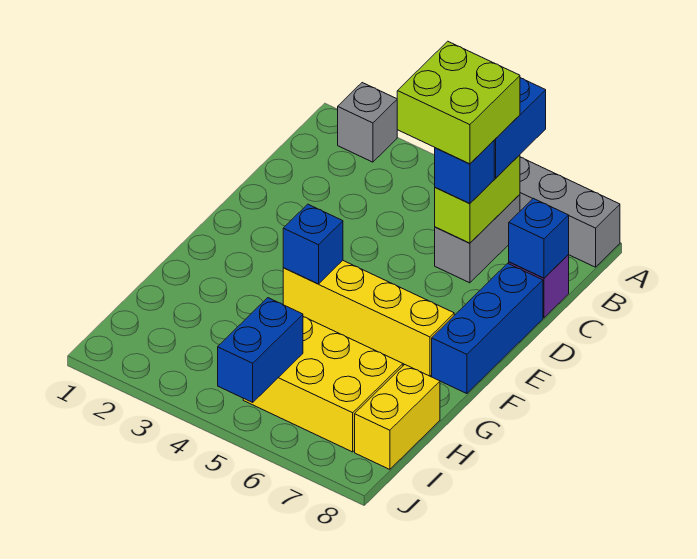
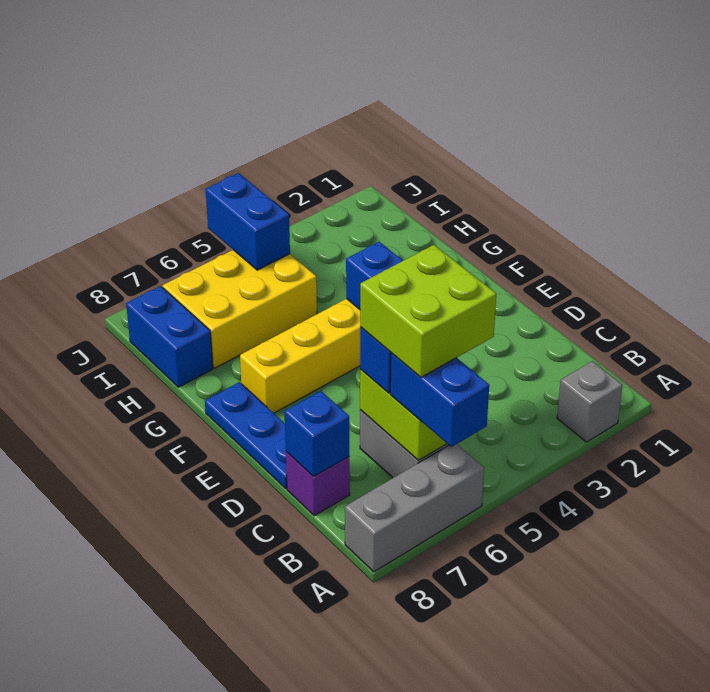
blue brick D8:F8 level 1 -> blue plate D8:F8 level 1
yellow brick H8:I8 level 1 -> blue brick H8:I8 level 1

